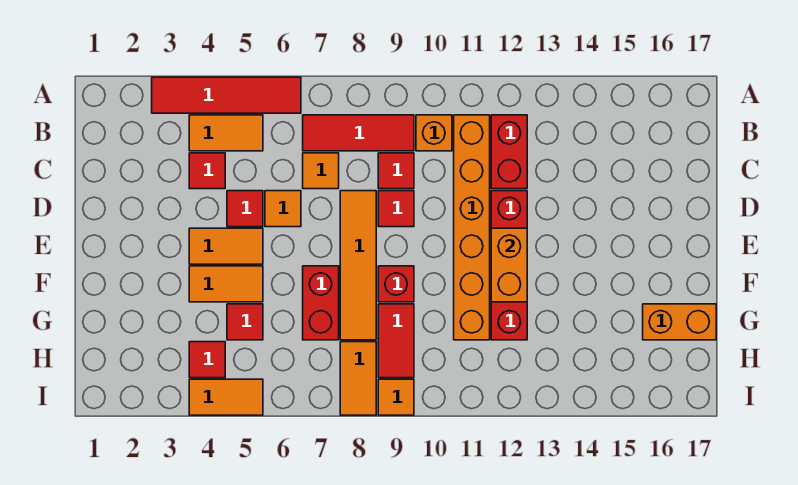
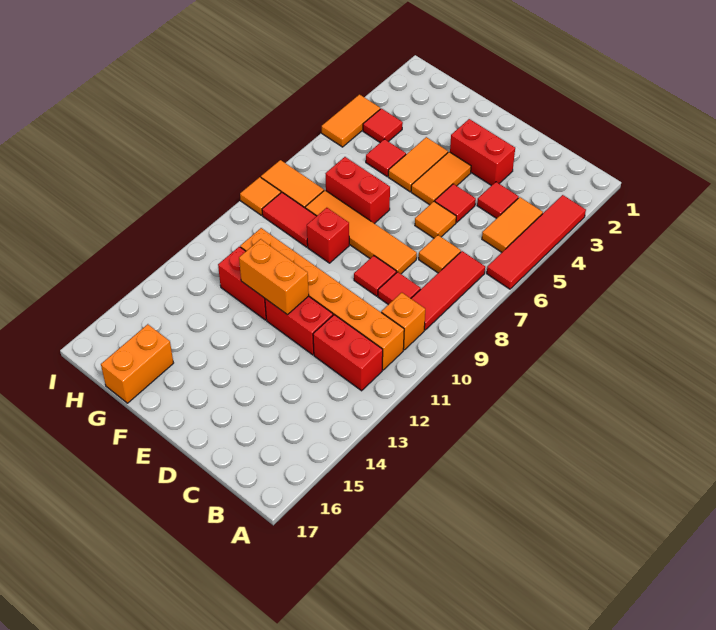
none -> red brick D3:E3 level 1

